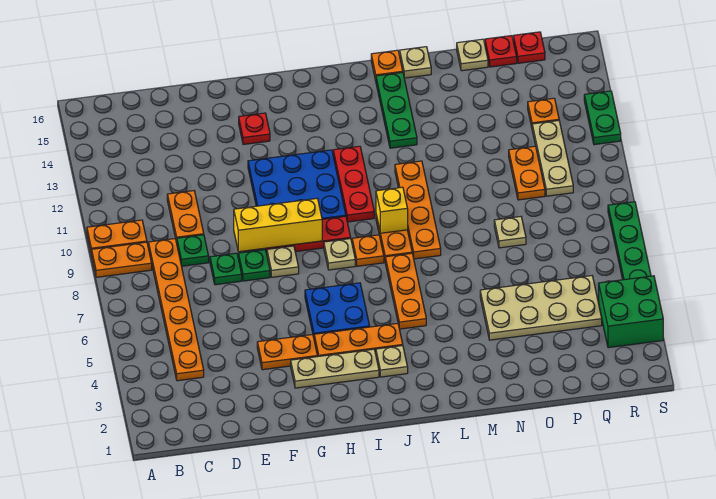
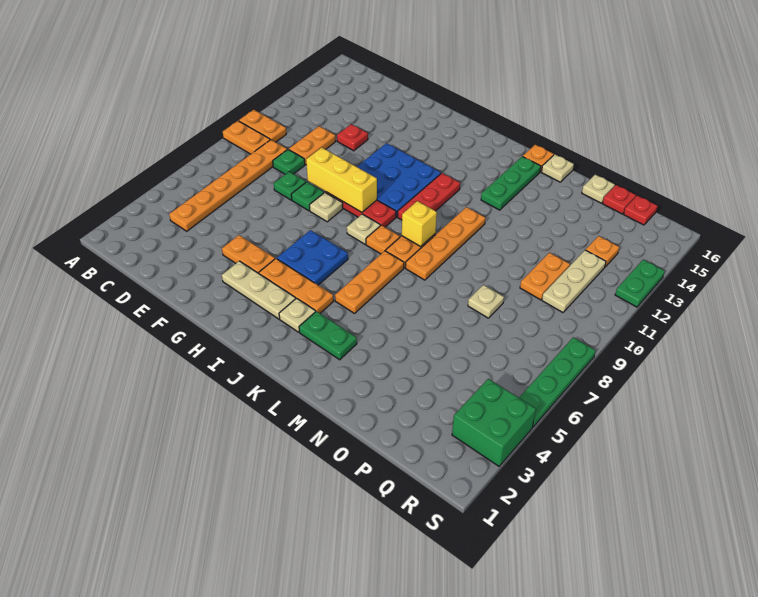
red plate G14 level 1 -> red plate E12 level 1
none -> green plate K3:L3 level 1
tan plate N4:Q5 level 1 -> none

